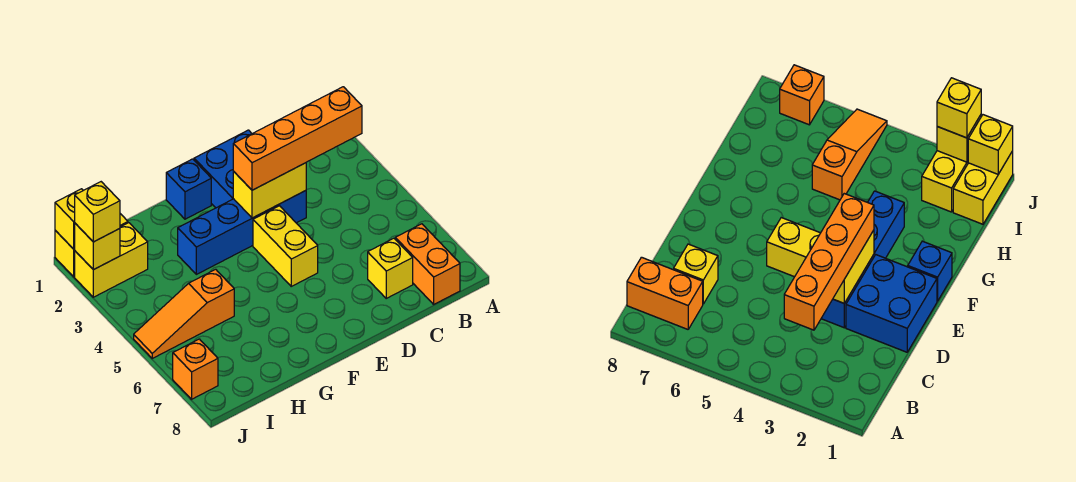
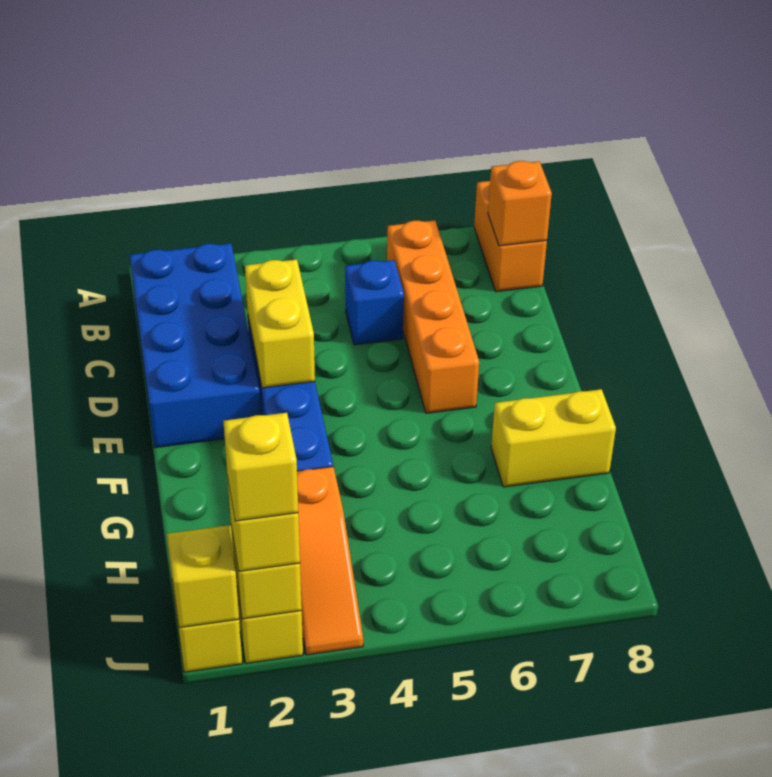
orange brick B3:E3 level 3 -> orange brick B6:E6 level 1
orange brick B7:B8 level 1 -> orange brick A8:B8 level 1
yellow brick C7 level 1 -> yellow brick J2 level 4
blue brick D1:E2 level 1 -> blue brick B1:E2 level 1
yellow brick E4:E5 level 1 -> yellow brick G7:G8 level 1
blue brick F1 level 1 -> blue brick C5 level 1
orange slope H5:J5 level 1 top H -> orange slope H3:J3 level 1 top H
orange brick J7 level 1 -> orange brick B8 level 2

